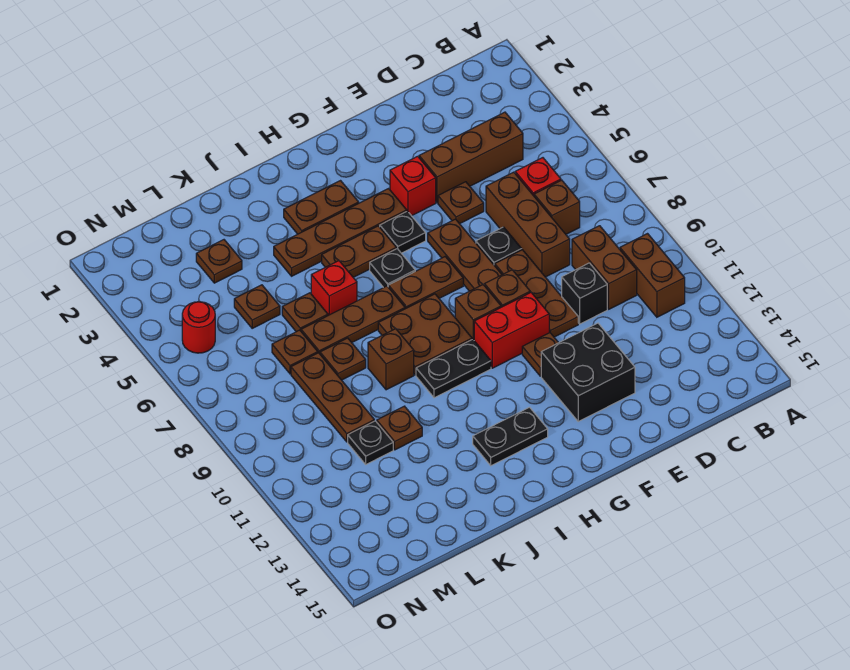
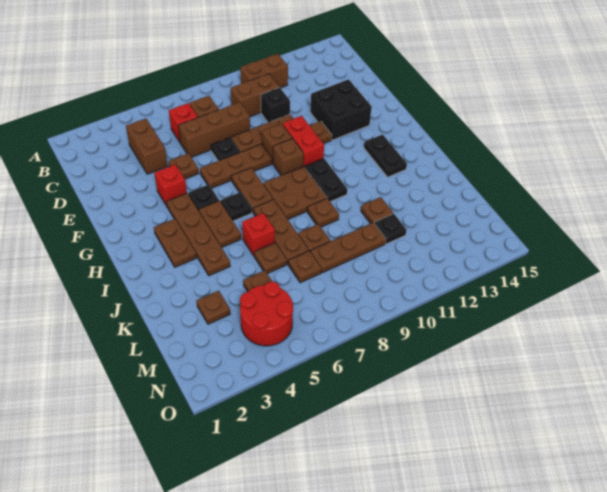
brown brick C4:E4 level 1 -> brown brick C4:D4 level 1
brown brick J9 level 1 -> brown plate J9 level 1
red round brick N5 level 1 -> red round brick M4:N5 level 1

